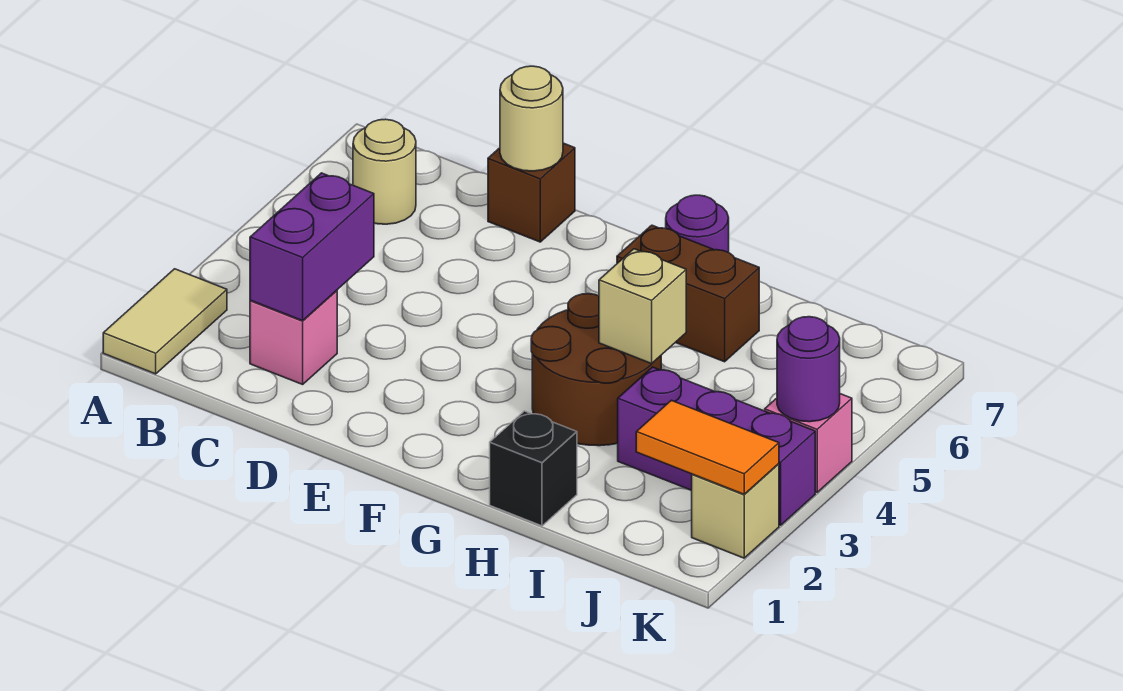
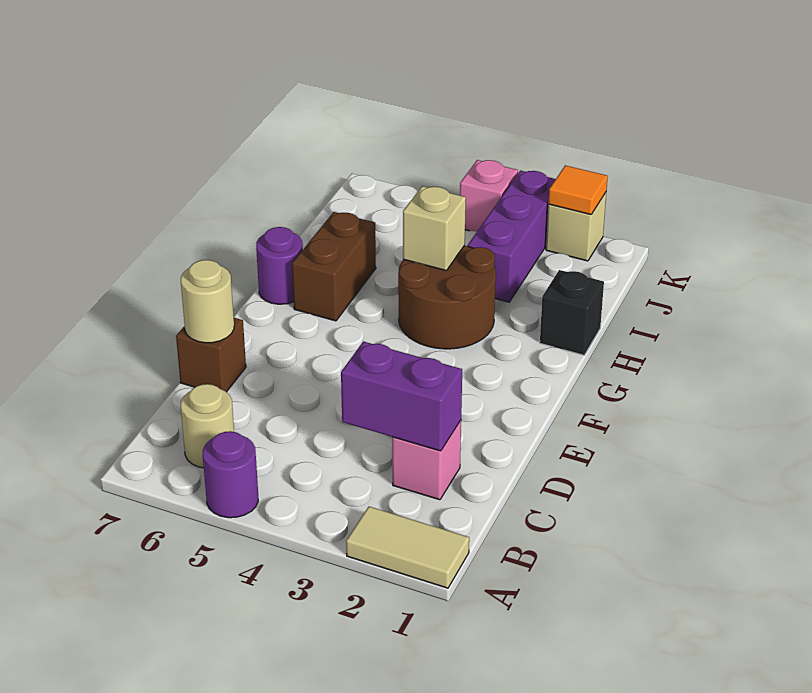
orange tile J2:K2 level 2 -> orange tile K2 level 2
purple round brick K4 level 2 -> purple round brick A5 level 1

